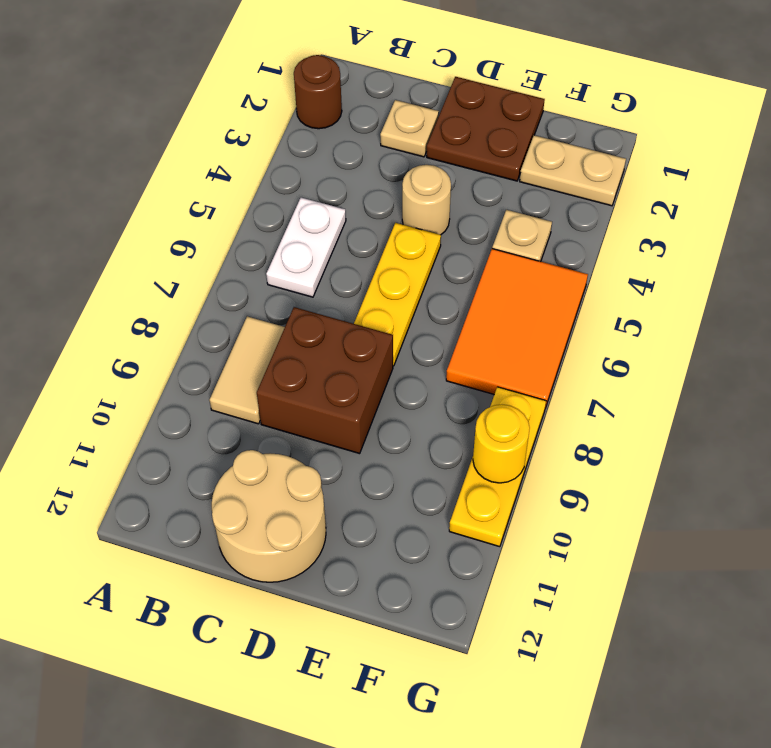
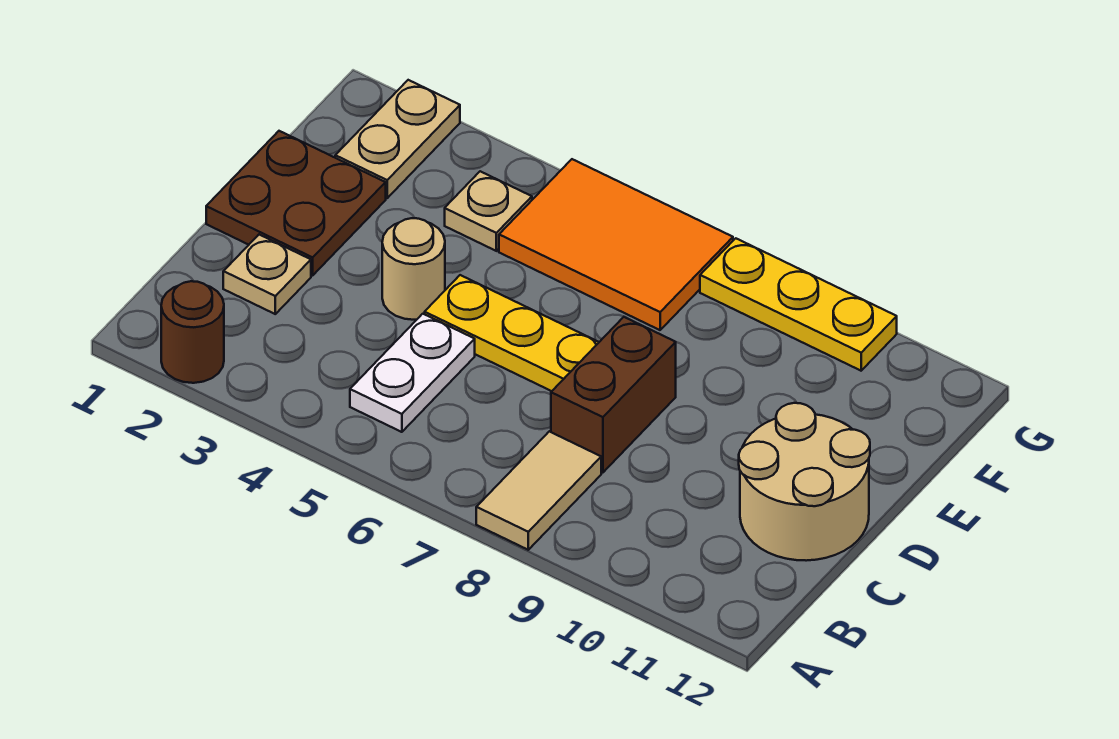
white plate B5:B6 level 1 -> white plate B5:C5 level 1
tan tile B8:B9 level 1 -> tan tile A8:B8 level 1
brown brick C8:D9 level 1 -> brown brick C8:D8 level 1
yellow round brick G9 level 2 -> none

